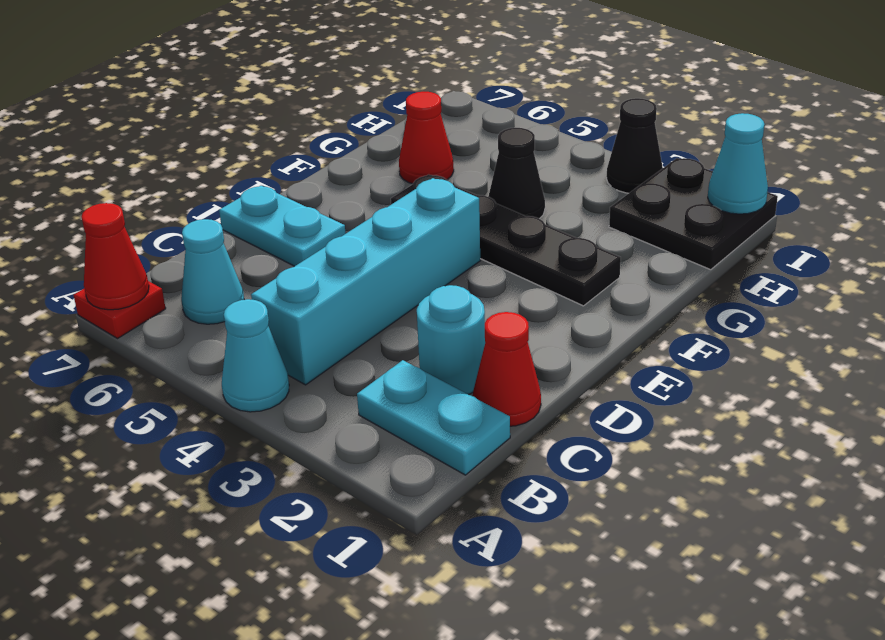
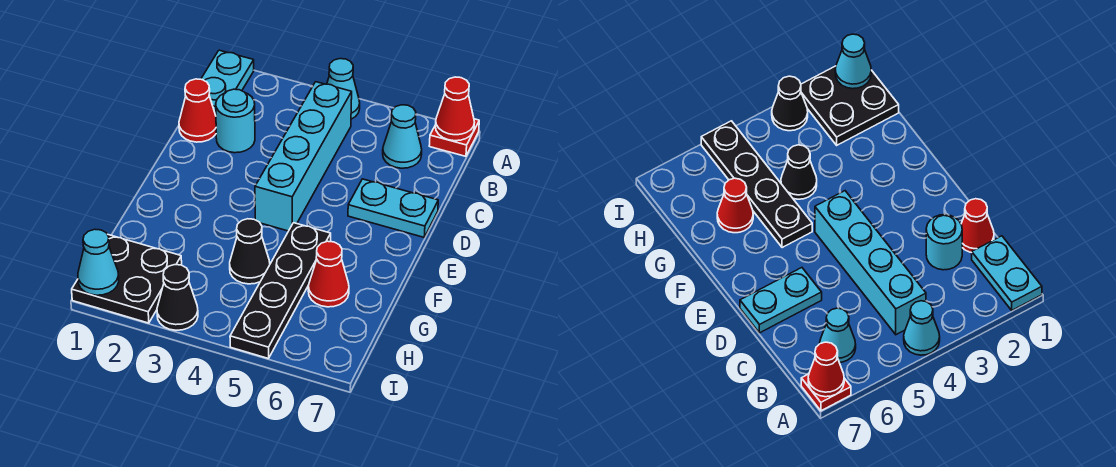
cyan plate B1:B2 level 1 -> cyan plate A1:B1 level 1
black plate F2:F5 level 1 -> black plate F5:I5 level 1

